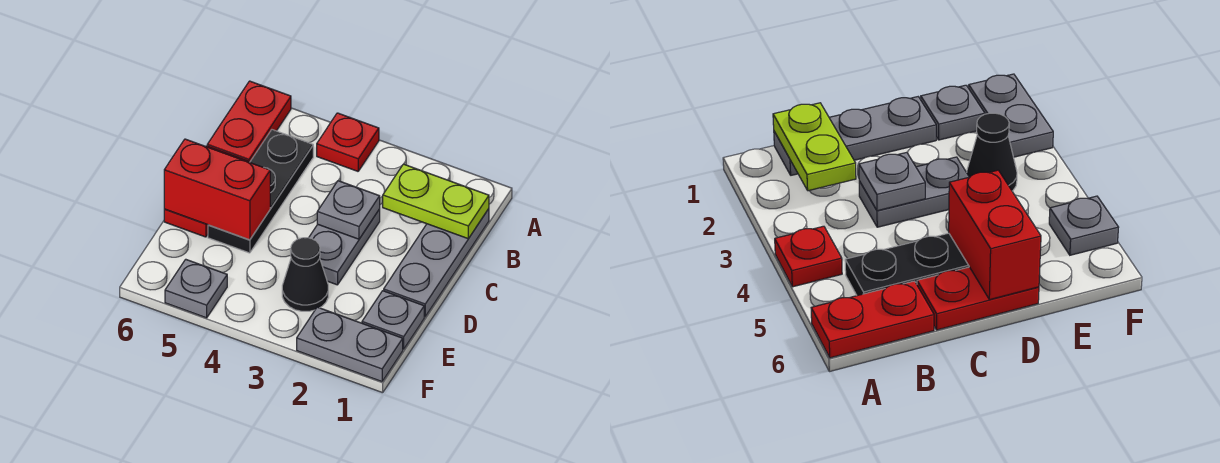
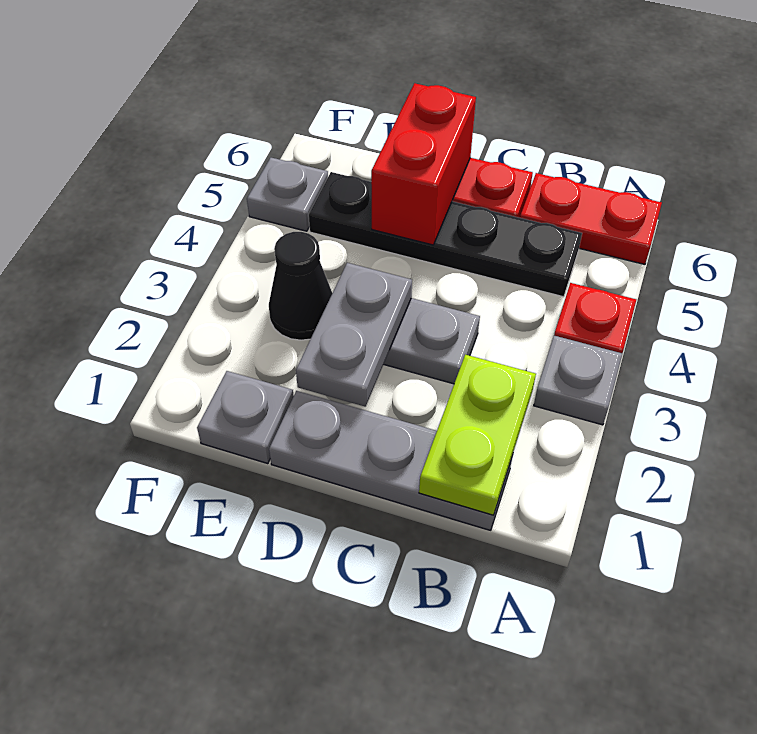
black plate B5:D5 level 1 -> black plate B5:E5 level 1
grey plate C3 level 2 -> grey plate A3 level 1
grey plate F1:F2 level 1 -> grey plate D2:D3 level 2

